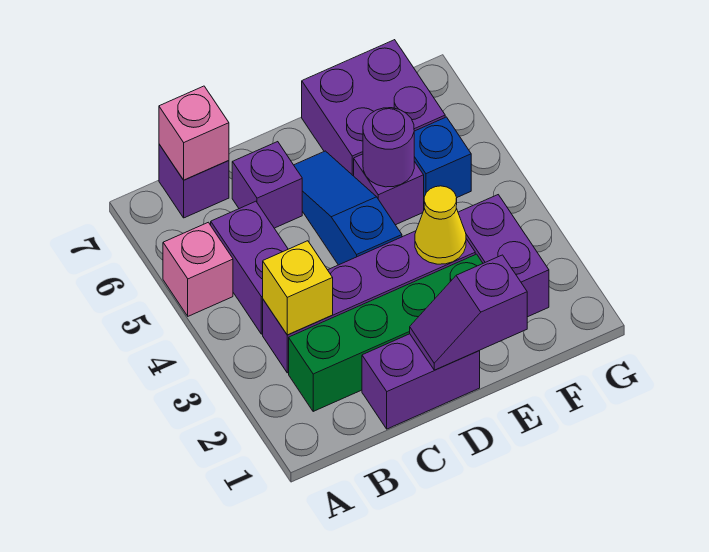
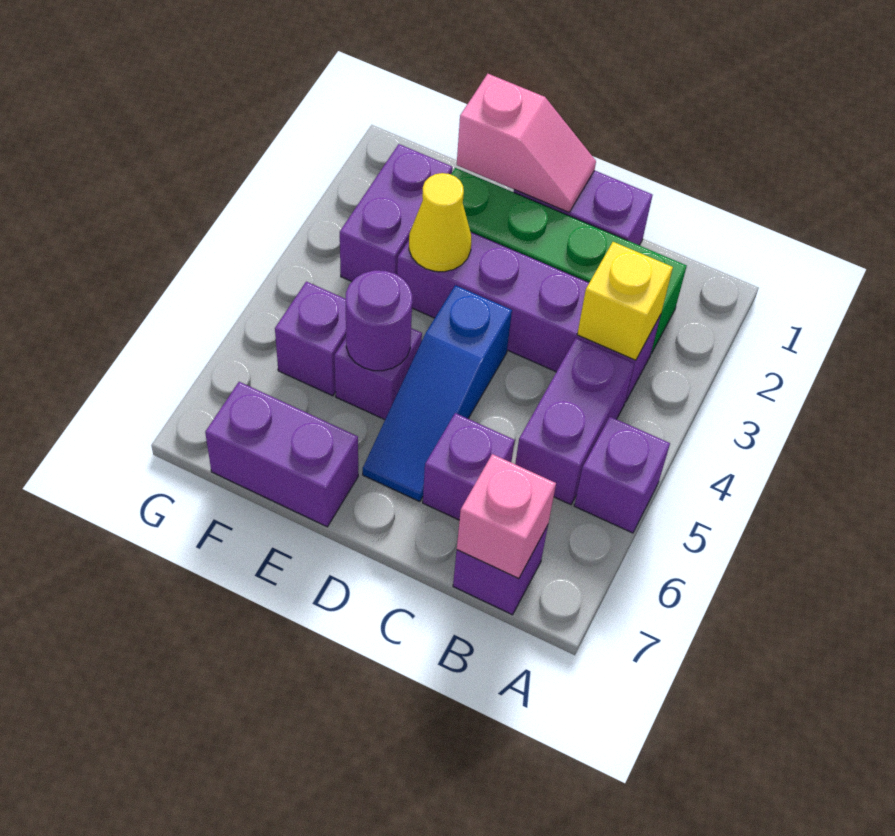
pink brick A5 level 1 -> purple brick A5 level 1
purple slope D1:E1 level 2 top E -> pink slope D1:E1 level 2 top E
purple brick E6:F7 level 1 -> purple brick E7:F7 level 1
blue brick F5 level 1 -> purple brick F5 level 1

